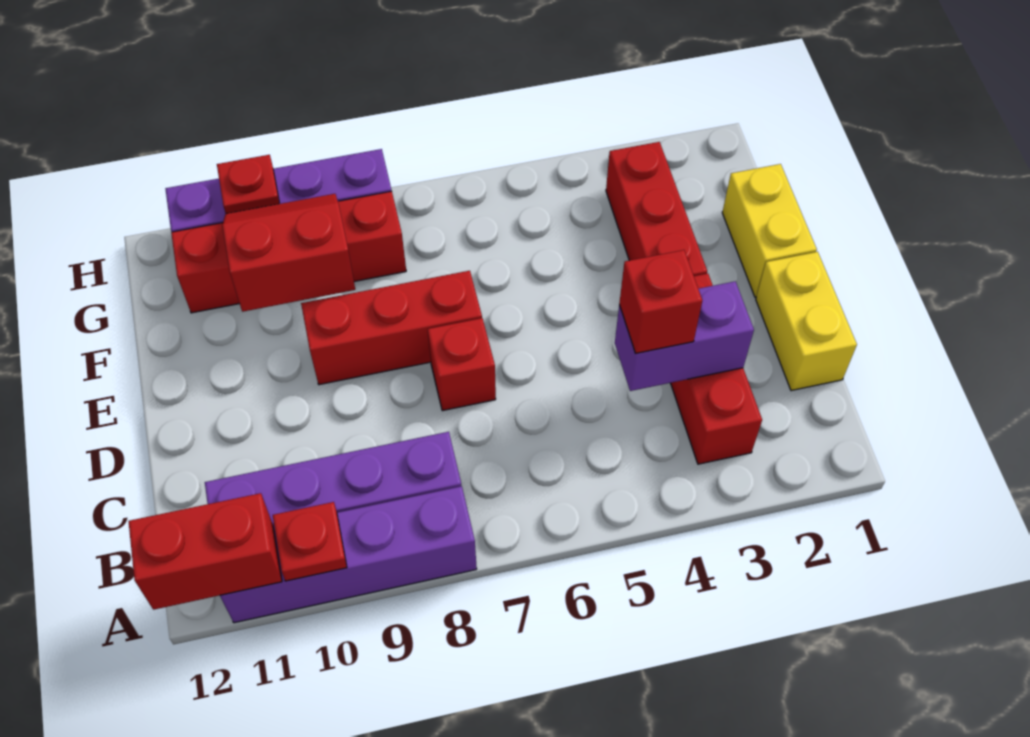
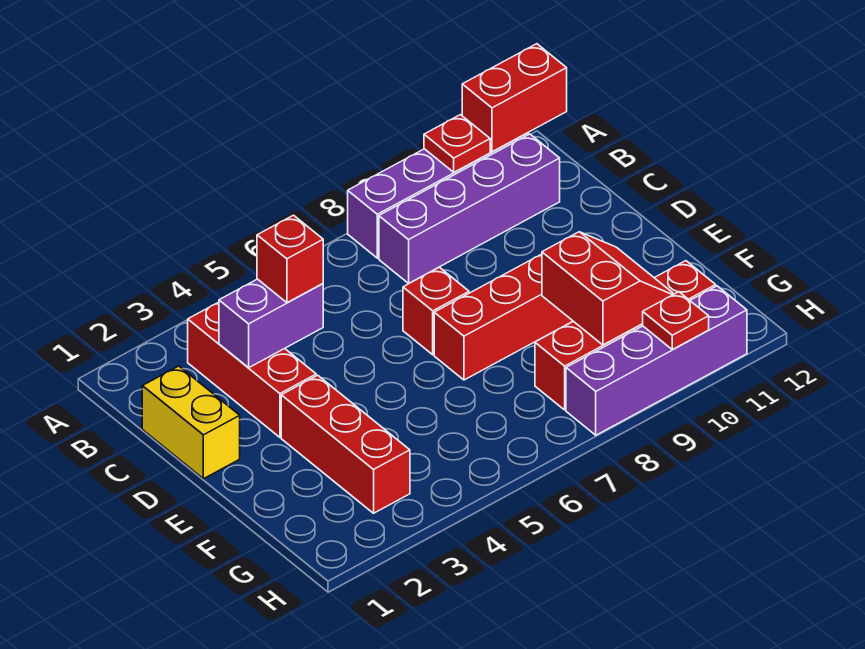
yellow brick E1:F1 level 1 -> none
red slope F9:G10 level 2 top F -> red slope F9:G10 level 2 top 9

